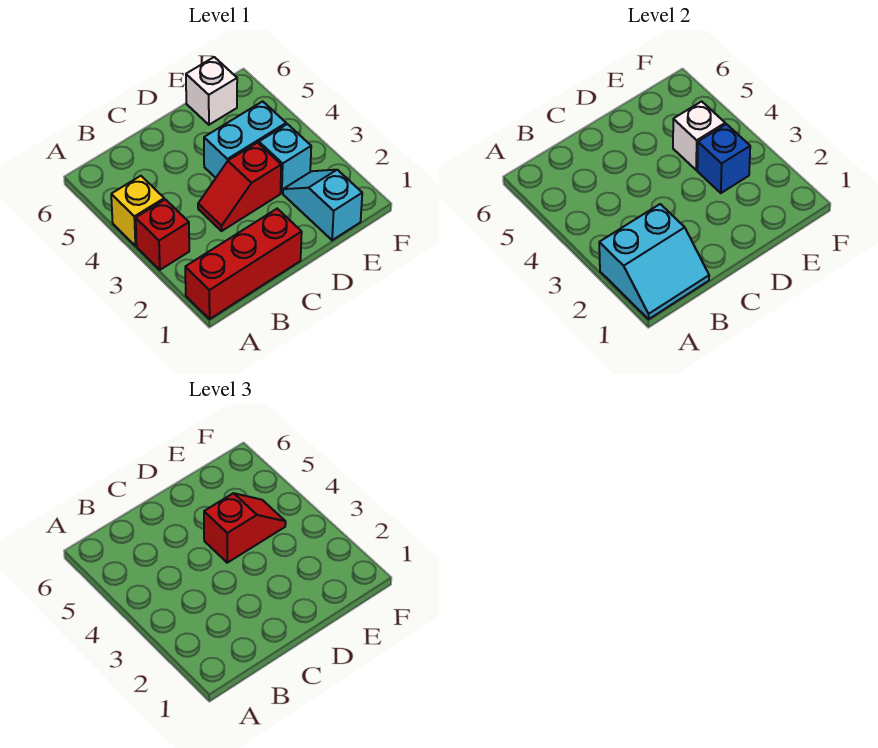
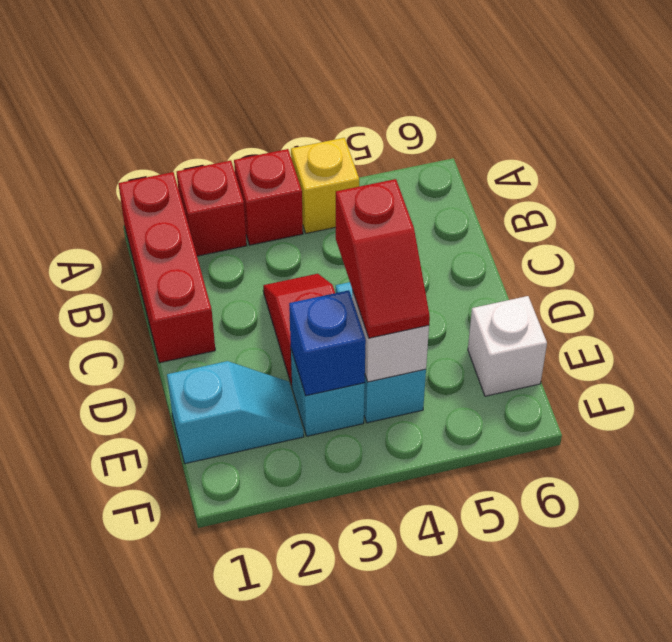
cyan slope A1:B2 level 2 top 2 -> none
none -> red brick A2 level 1

